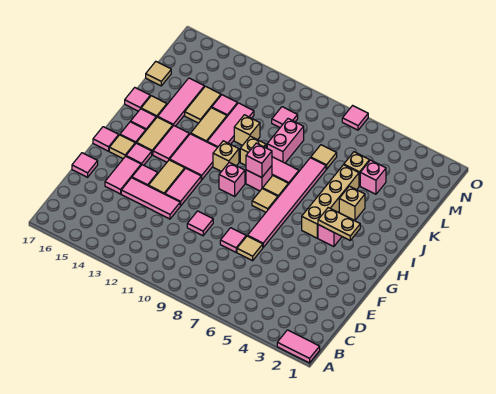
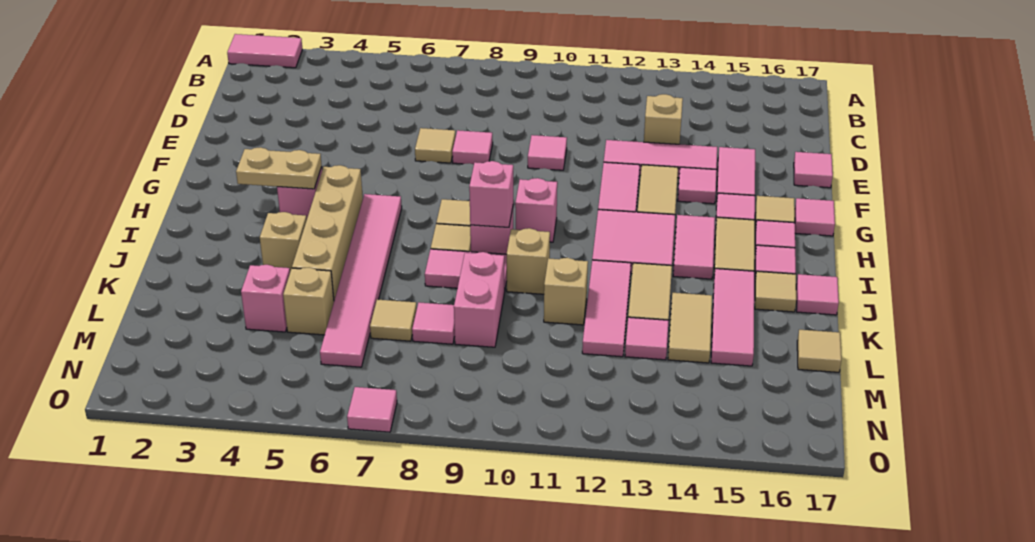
pink tile F7:K7 level 1 -> pink tile H6:M6 level 1
tan brick I11 level 1 -> tan brick D13 level 1
pink tile M10 level 1 -> pink tile L8 level 1

